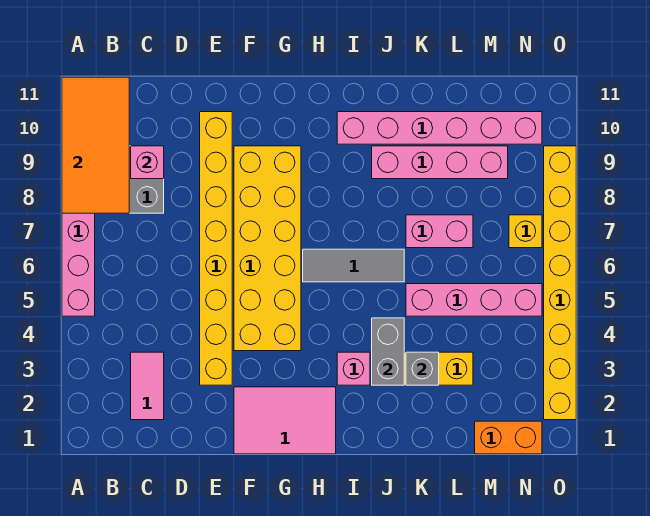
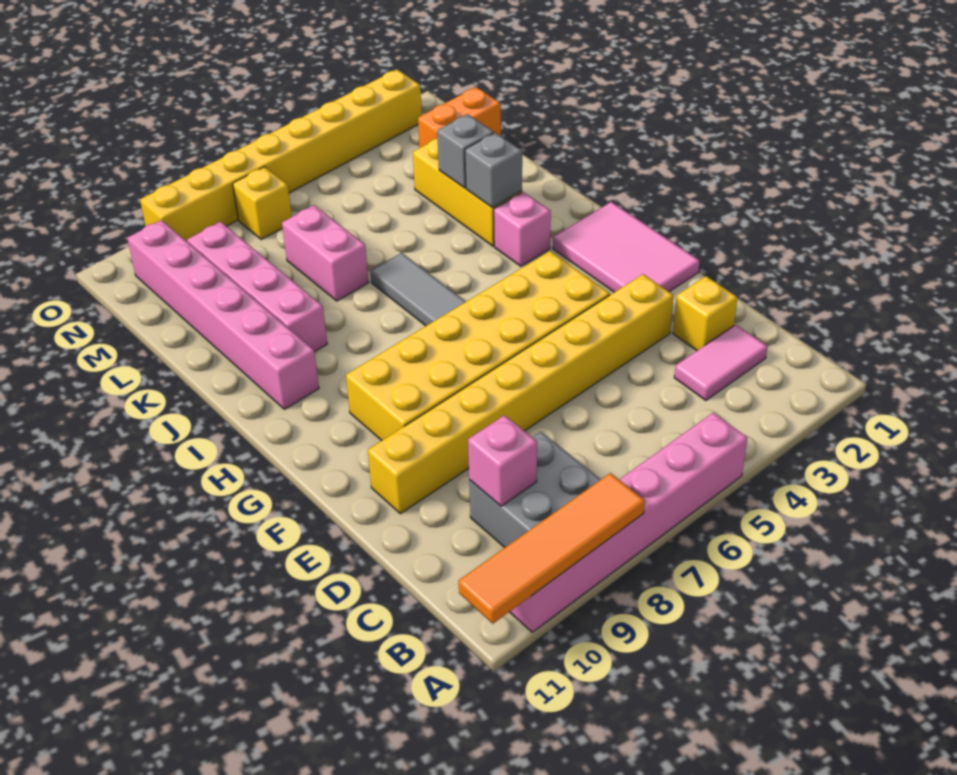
orange tile A8:B11 level 2 -> orange tile A8:A11 level 2
none -> yellow brick D2 level 1
grey brick J3:J4 level 2 -> grey brick J3 level 2
pink brick K5:N5 level 1 -> none
orange brick M1:N1 level 1 -> orange brick M1:M2 level 1

